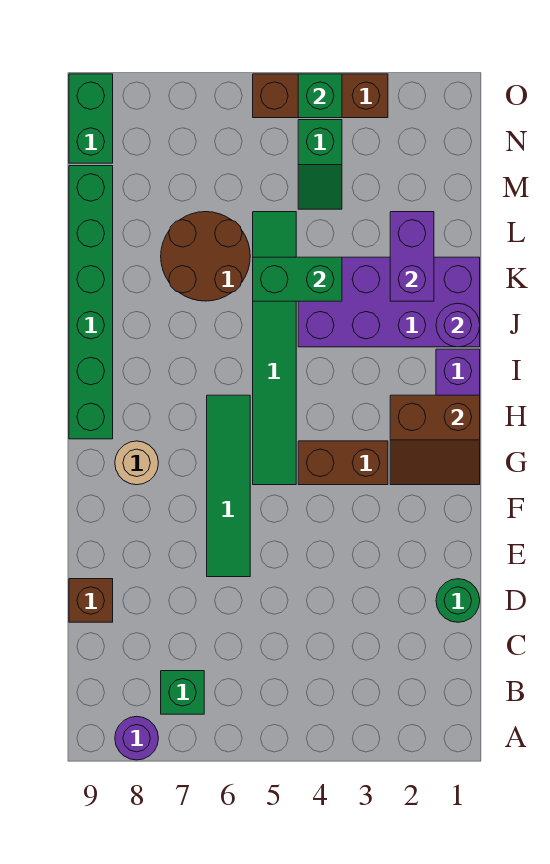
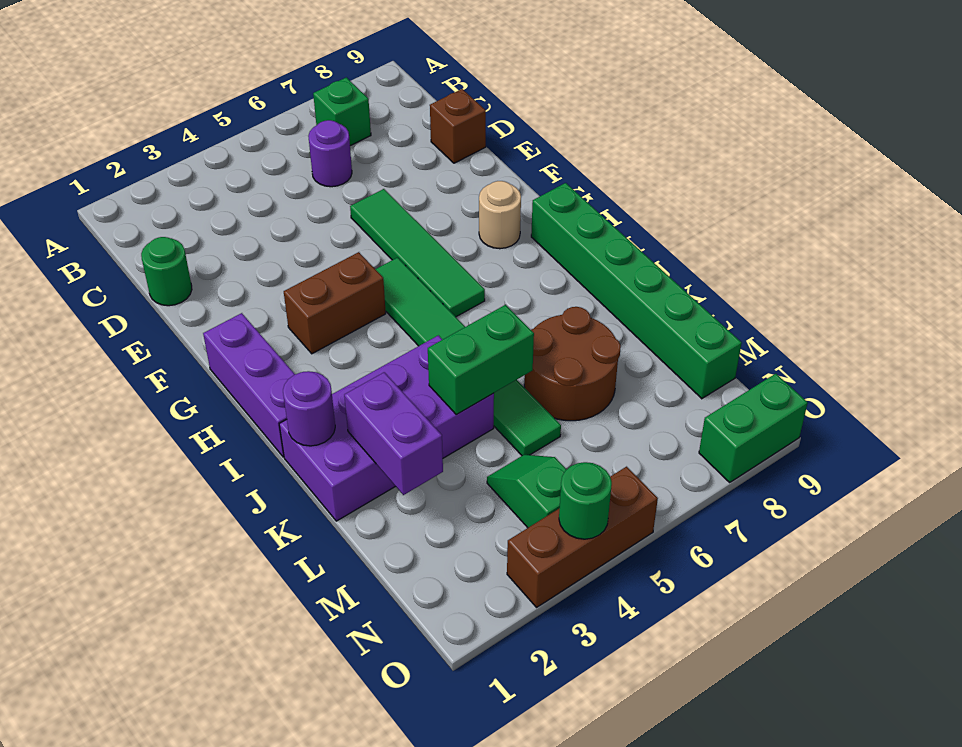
purple round brick A8 level 1 -> purple round brick C6 level 1
brown slope G1:H2 level 2 top H -> none
green brick N9:O9 level 1 -> green brick O8:O9 level 1
green brick O4 level 2 -> green round brick O4 level 2

